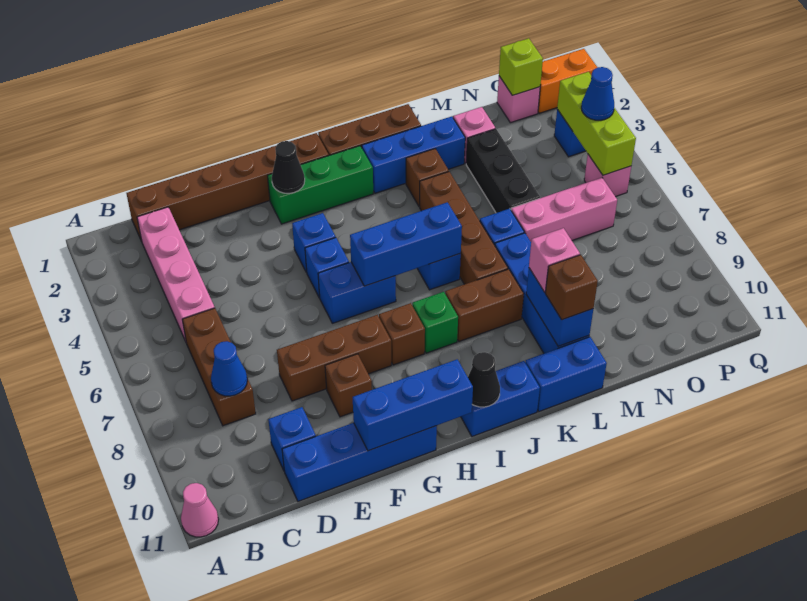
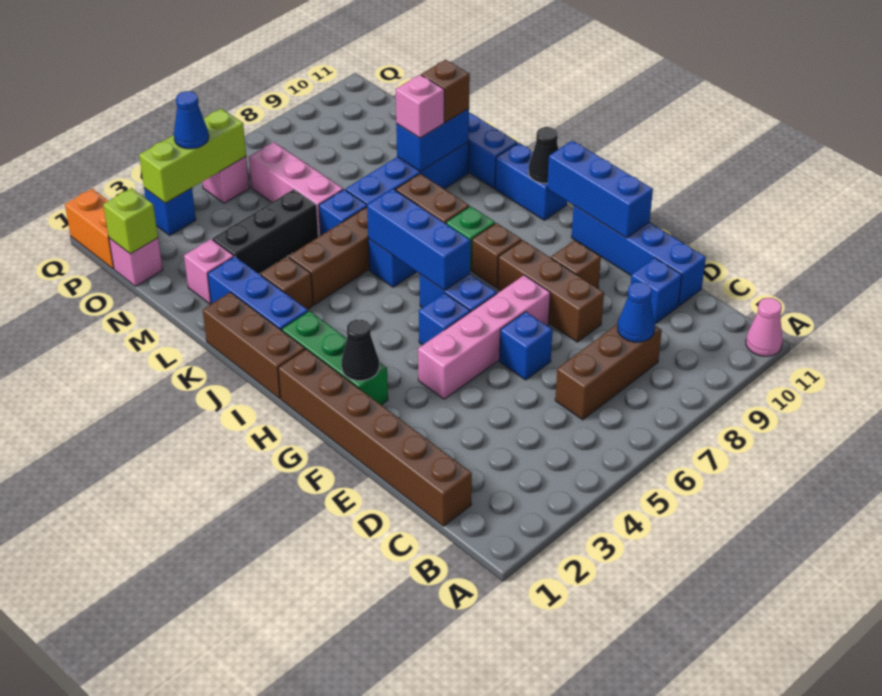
pink brick C2:C5 level 1 -> pink brick F4:F7 level 1
blue brick G4 level 1 -> blue brick E6 level 1

